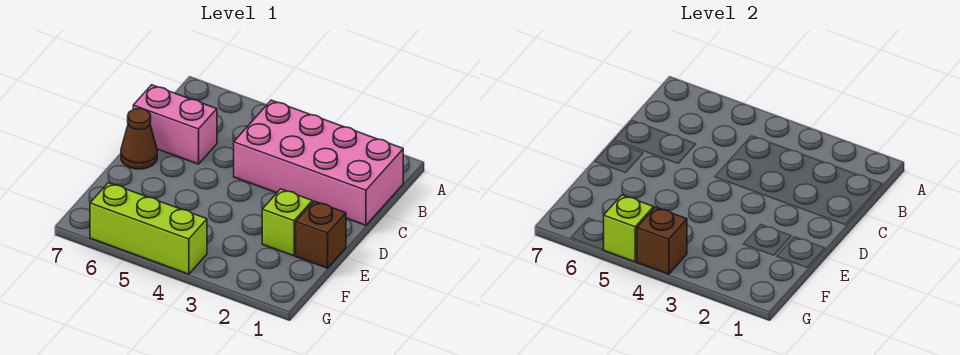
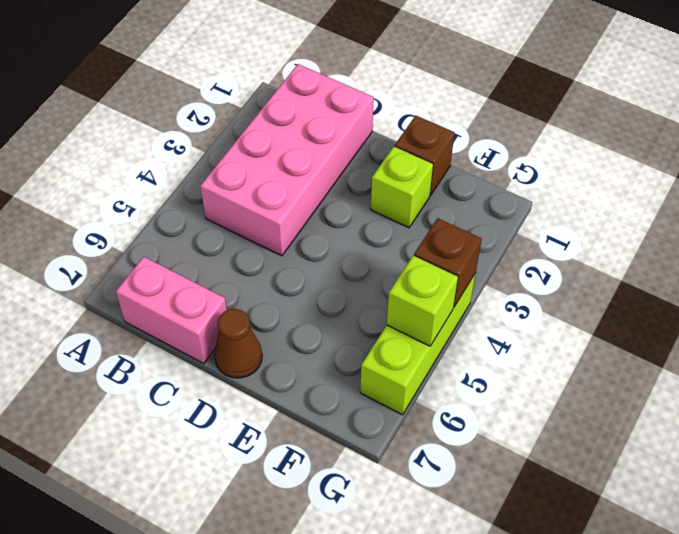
pink brick C6:C7 level 1 -> pink brick B7:C7 level 1

